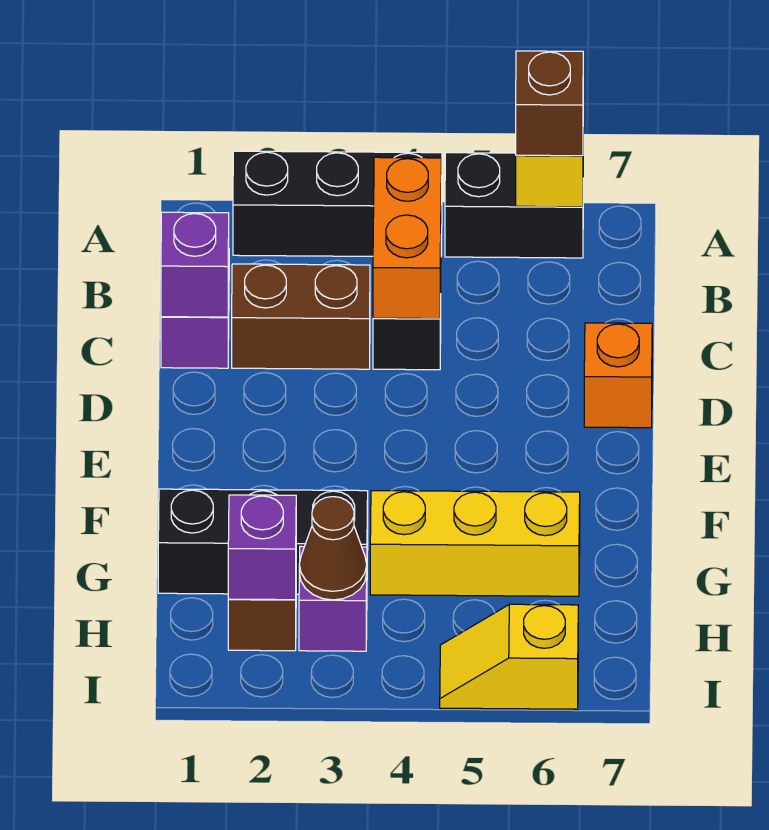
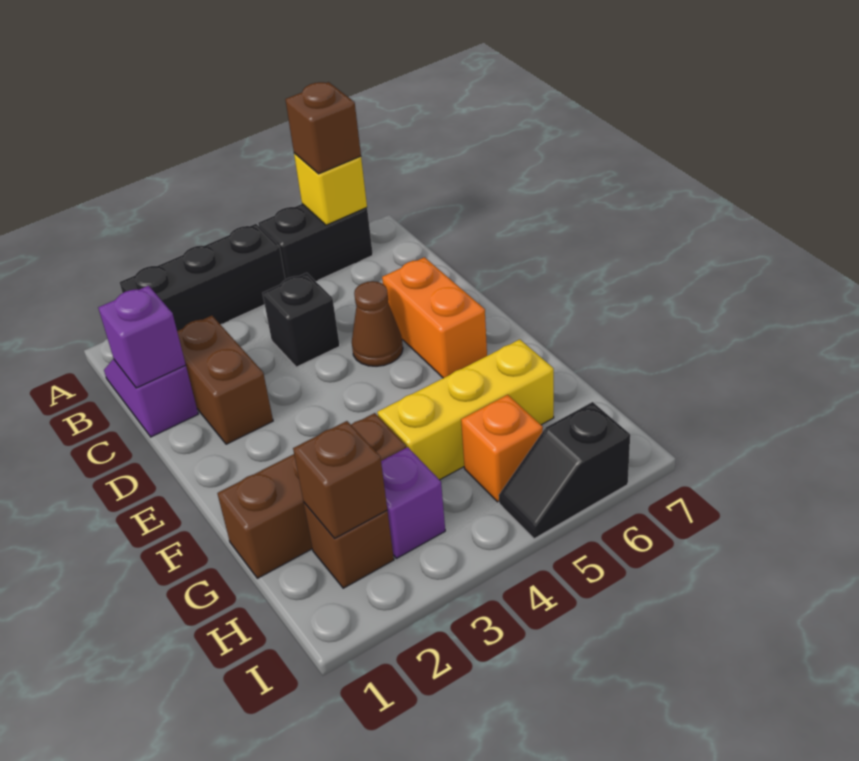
orange brick B4:C4 level 2 -> orange brick D6:E6 level 1
brown brick C2:C3 level 1 -> brown brick C2:D2 level 1
orange brick D7 level 1 -> orange brick H5 level 1
black brick G1:G3 level 1 -> brown brick G1:G3 level 1
purple brick H2 level 2 -> brown brick H2 level 2
brown cone H3 level 2 -> brown cone D5 level 1
yellow slope I5:I6 level 1 top 6 -> black slope I5:I6 level 1 top 6

